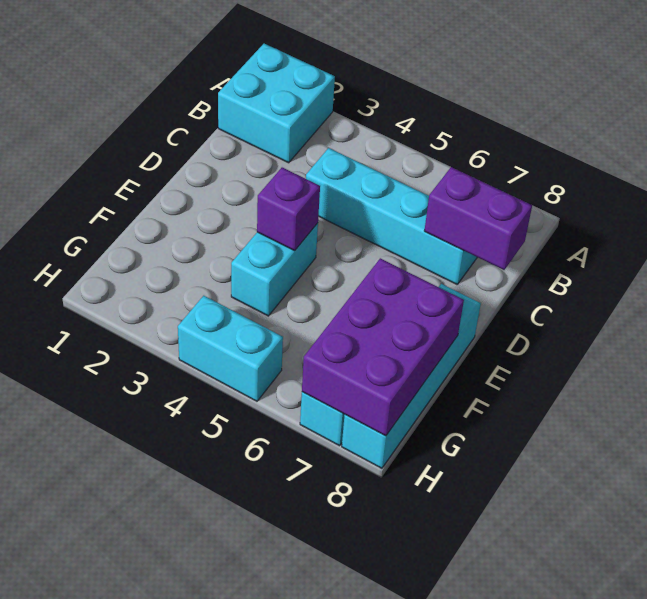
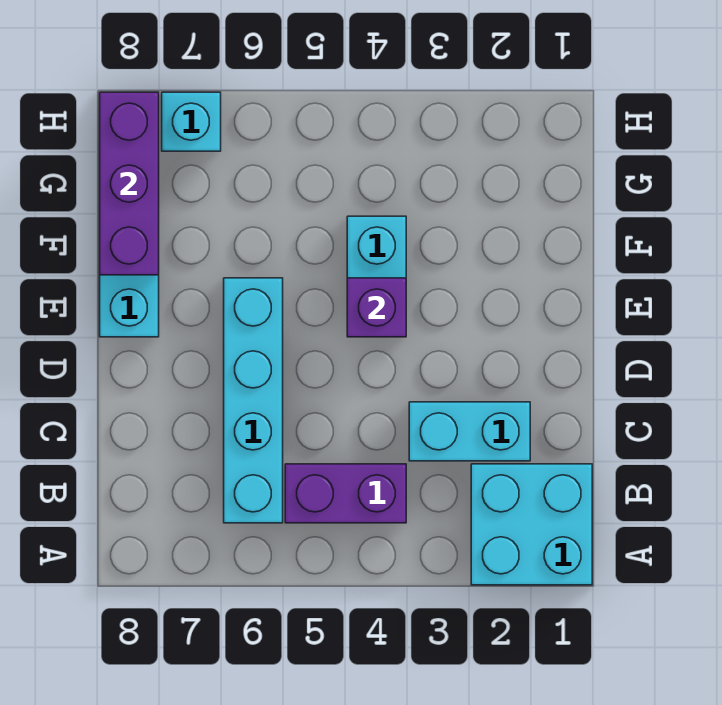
cyan brick C4:C7 level 1 -> cyan brick B6:E6 level 1
purple brick C7:C8 level 2 -> purple brick B4:B5 level 1
purple brick F7:H8 level 2 -> purple brick F8:H8 level 2
cyan brick H4:H5 level 1 -> cyan brick C2:C3 level 1

